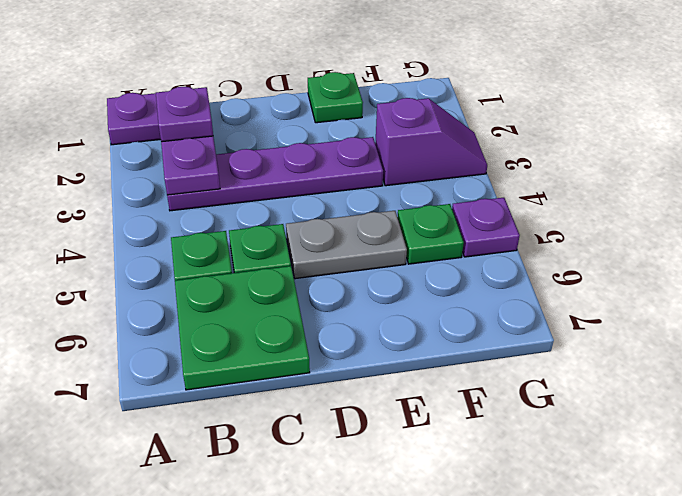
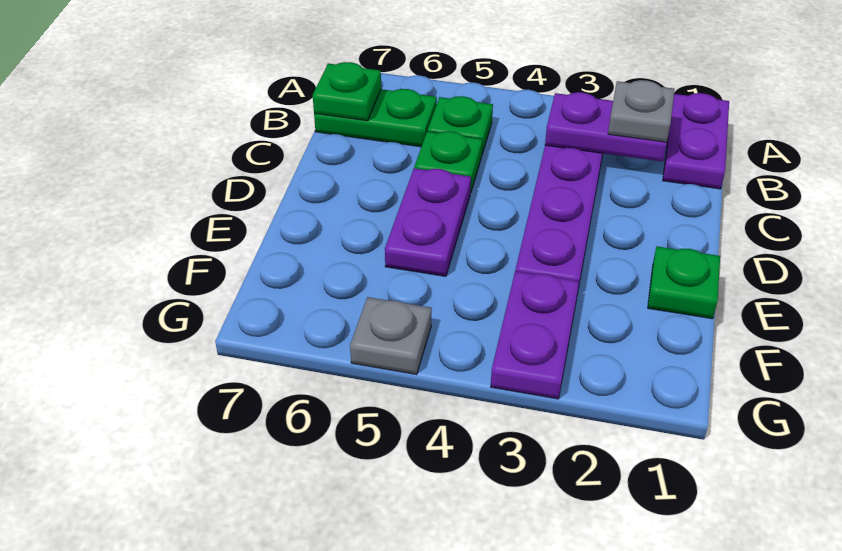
purple plate B2 level 3 -> grey plate B2 level 3
green plate B6:C7 level 1 -> green plate B6:B7 level 1
grey plate D5:E5 level 1 -> purple plate D5:E5 level 1
purple slope F3:G3 level 1 top F -> purple plate F3:G3 level 1
green plate F5 level 1 -> green plate B7 level 2
purple plate G5 level 1 -> grey plate G5 level 1

